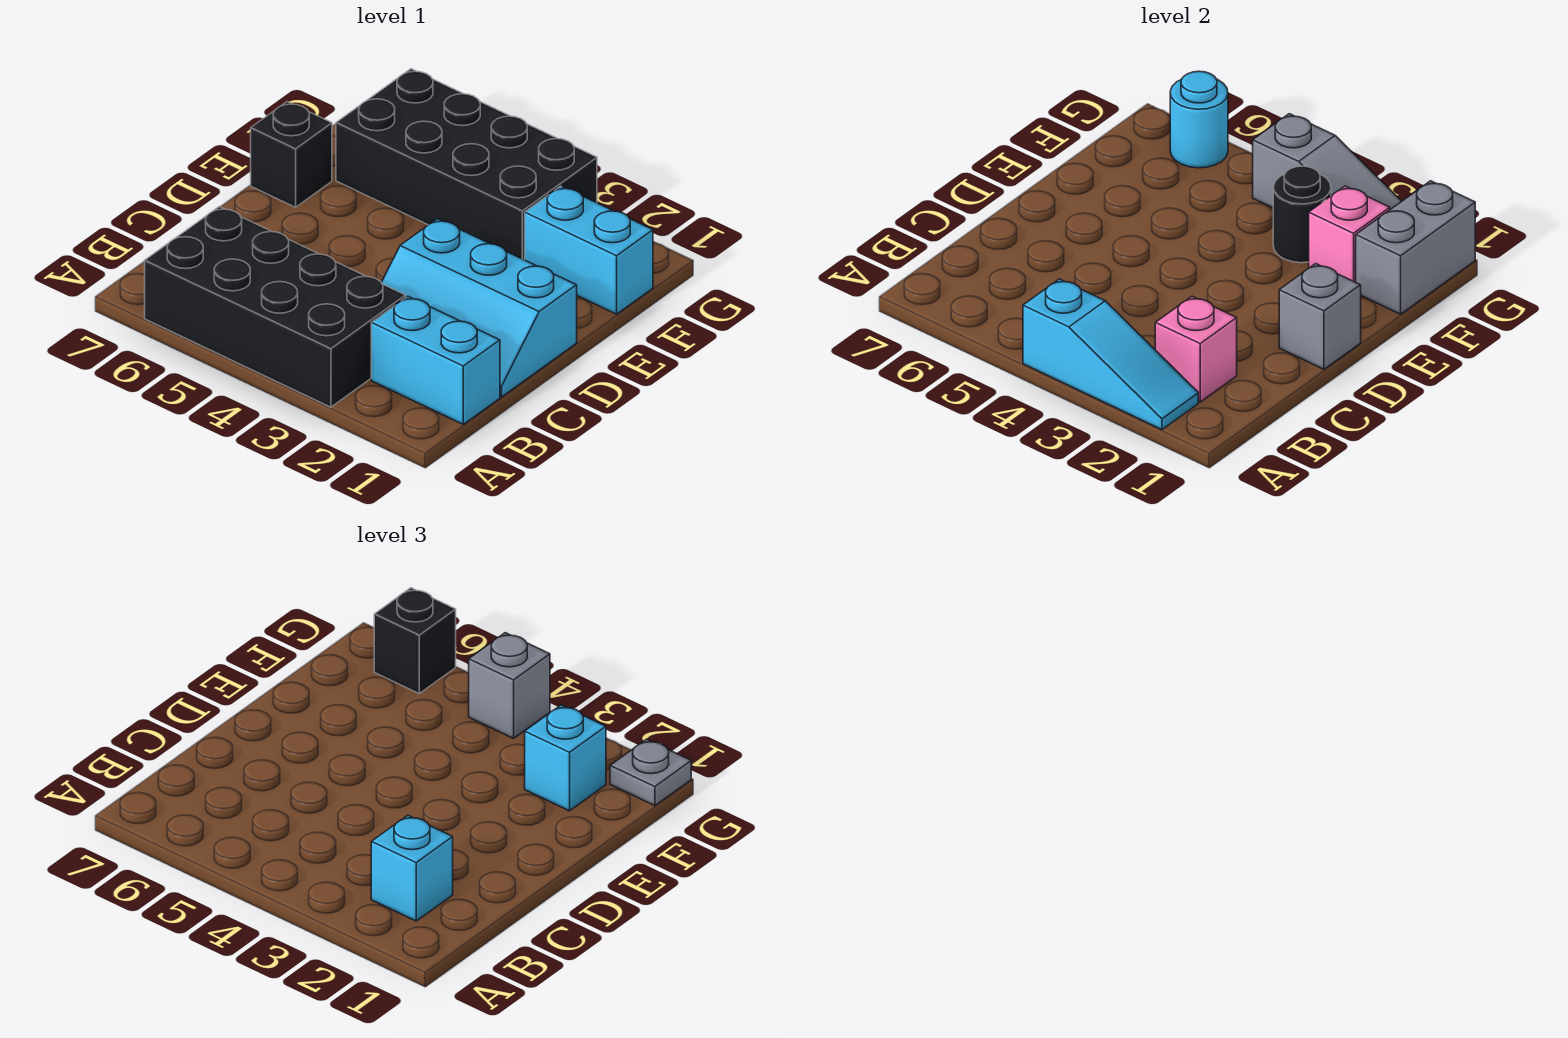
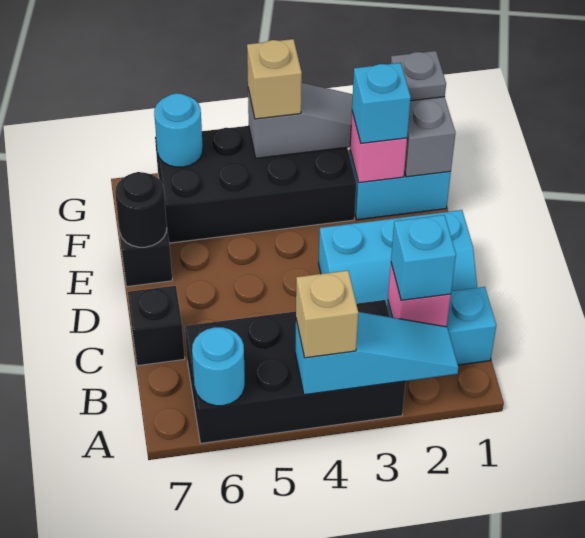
none -> tan brick A4 level 3
none -> cyan round brick A6 level 2
grey brick D1 level 2 -> none
black round brick F3 level 2 -> black round brick E7 level 2
grey brick G4 level 3 -> tan brick G4 level 3
black brick G6 level 3 -> black brick C7 level 1

